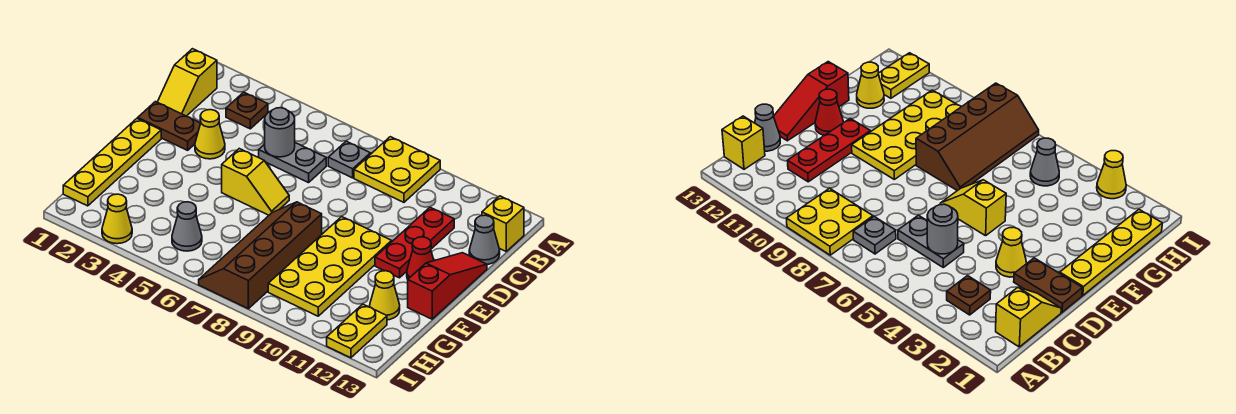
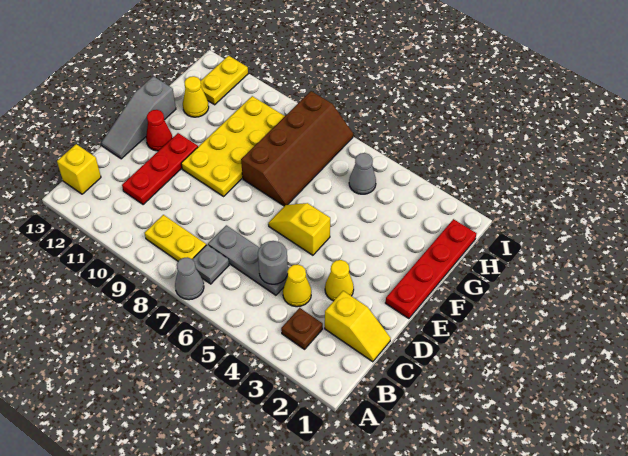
yellow plate A8:B9 level 1 -> yellow plate B8:B9 level 1
yellow slope B1:C1 level 1 top B -> yellow slope C1:C2 level 1 top 2
grey plate C5:C6 level 1 -> grey plate C5:C7 level 1
grey cone C13 level 1 -> grey cone A7 level 1
brown plate D1:D2 level 1 -> none
red slope D13:F13 level 1 top F -> grey slope D13:F13 level 1 top F
yellow plate E1:H1 level 1 -> red plate E1:H1 level 1
yellow cone I3 level 1 -> yellow cone C4 level 1

